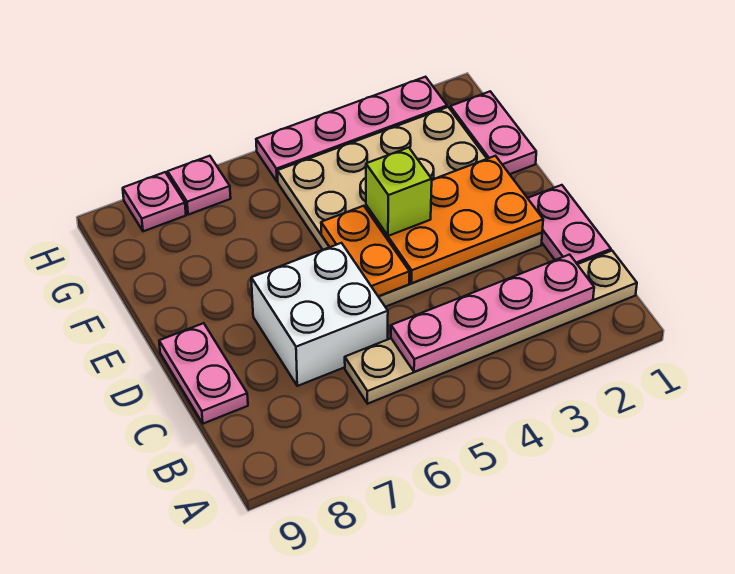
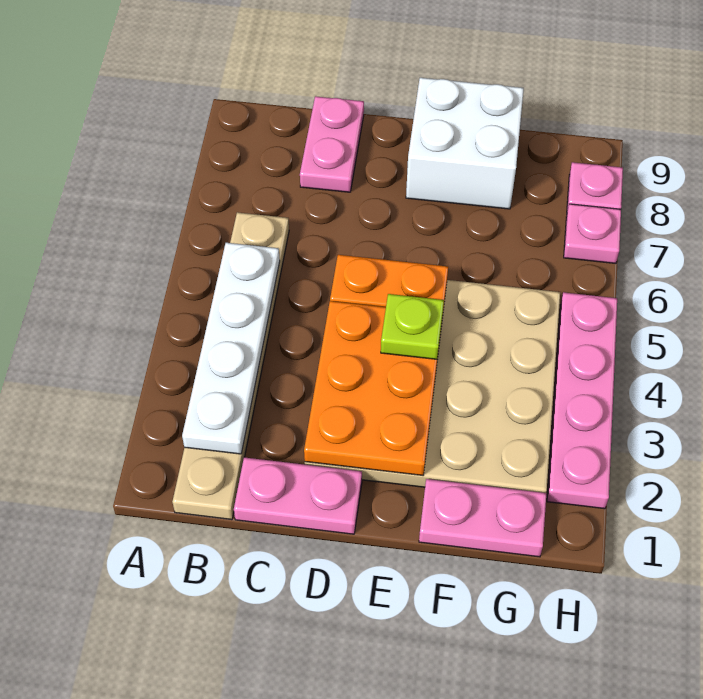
pink plate B2:B5 level 2 -> white plate B2:B5 level 2
white brick C6:D7 level 1 -> white brick E8:F9 level 1
pink plate C9:D9 level 1 -> pink plate C8:C9 level 1
lime brick E4 level 3 -> lime plate E4 level 3

